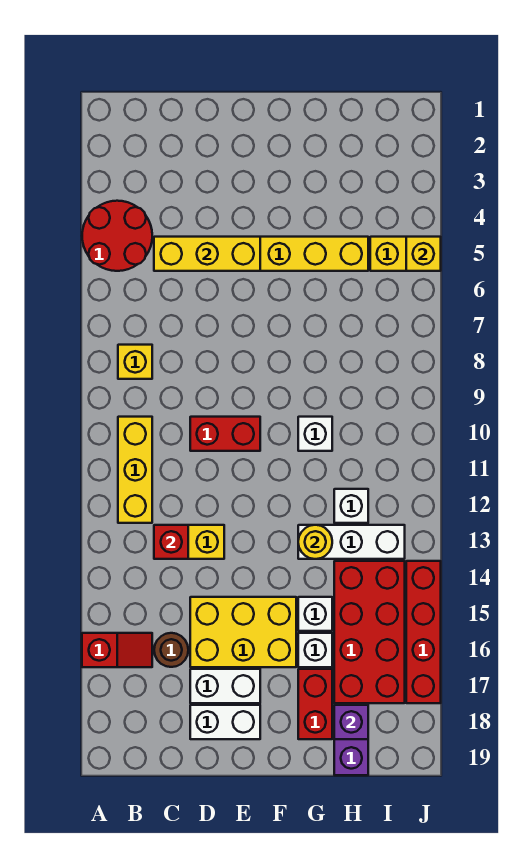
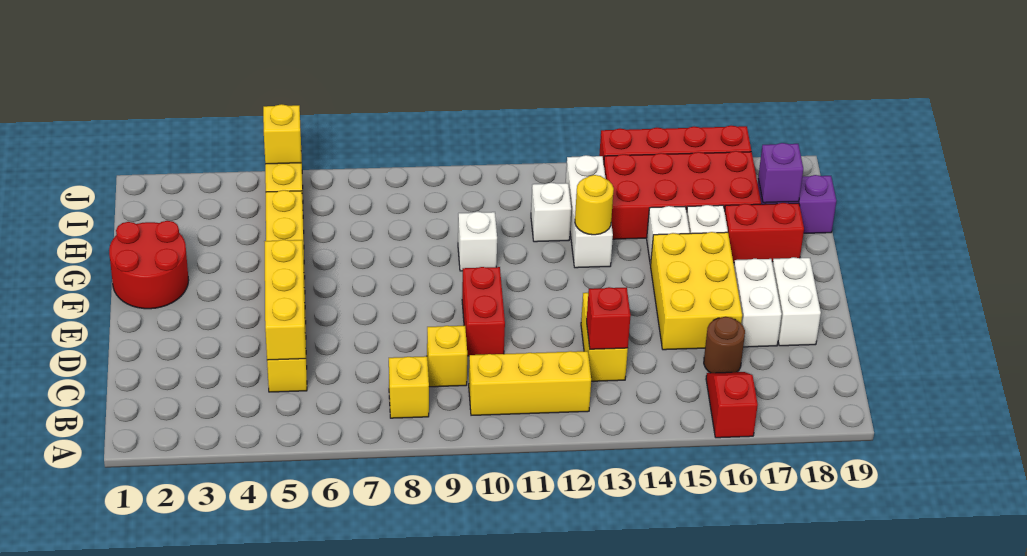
red round brick A4:B5 level 1 -> red round brick F1:G2 level 1
none -> yellow brick C9 level 1

